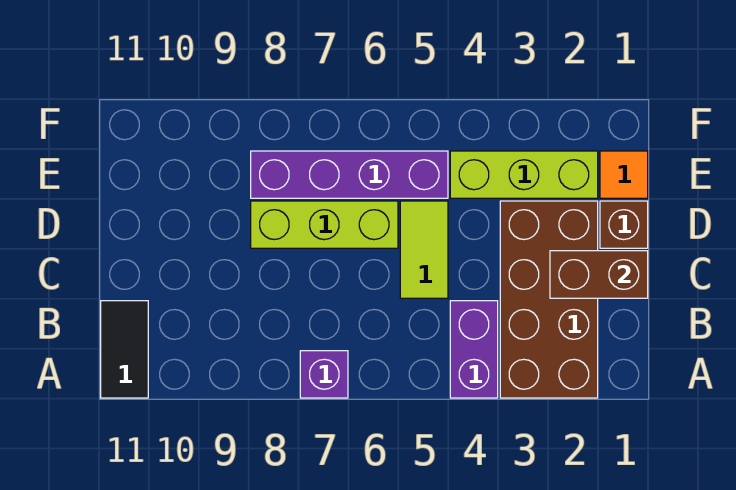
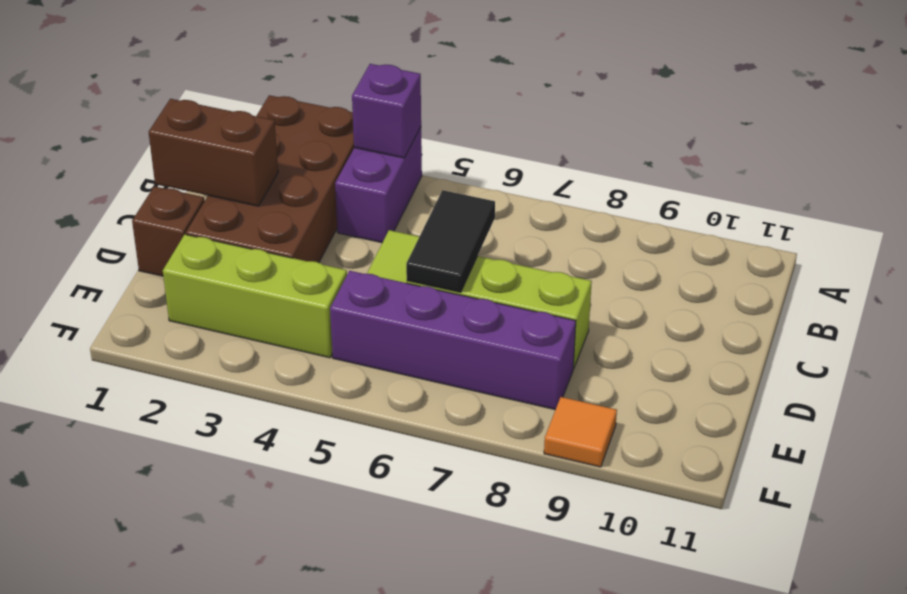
purple brick A7 level 1 -> purple brick A4 level 2
black tile A11:B11 level 1 -> black tile C6:D6 level 2
orange tile E1 level 1 -> orange tile F9 level 1

